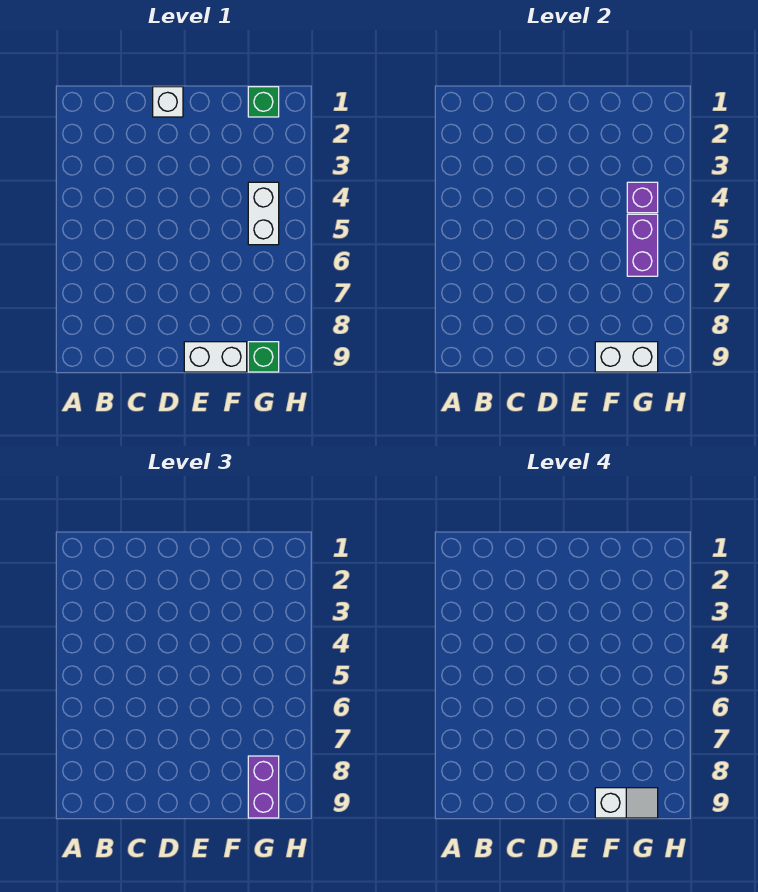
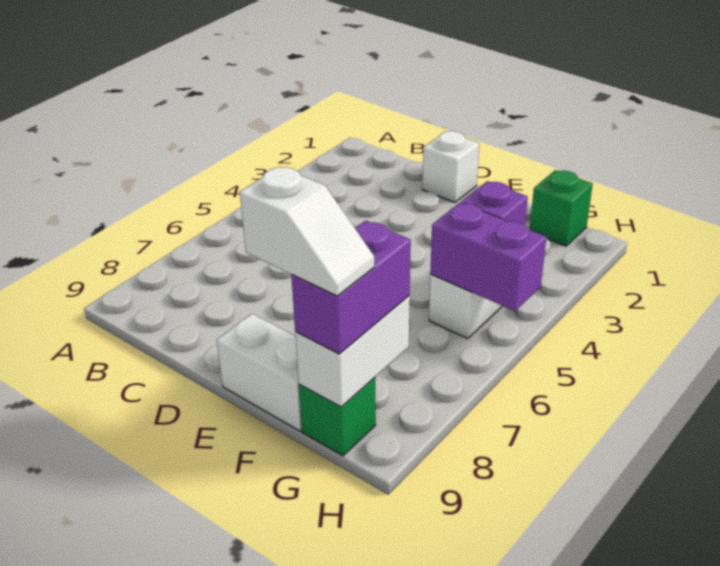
white brick F9:G9 level 2 -> white brick G8:G9 level 2
purple brick G5:G6 level 2 -> purple brick G5:H5 level 2

